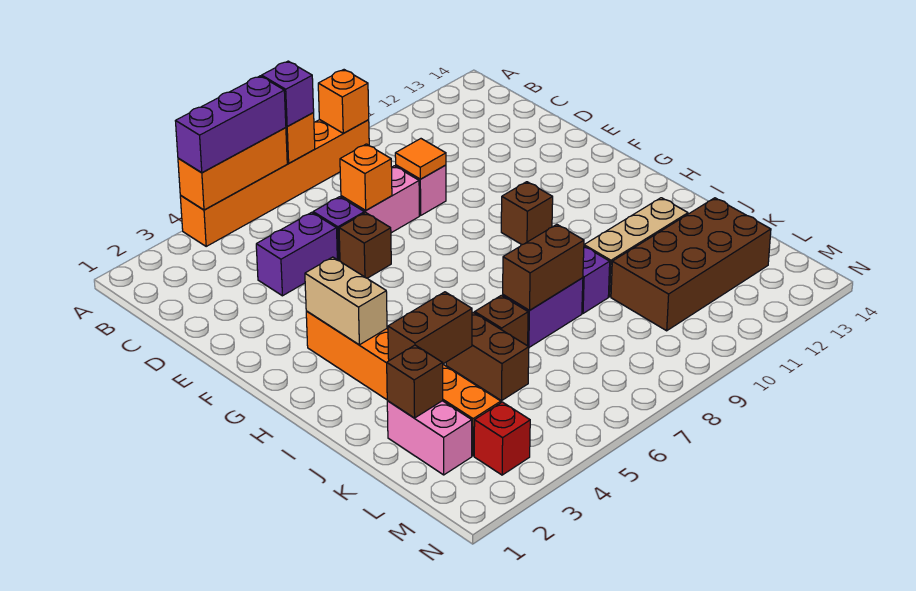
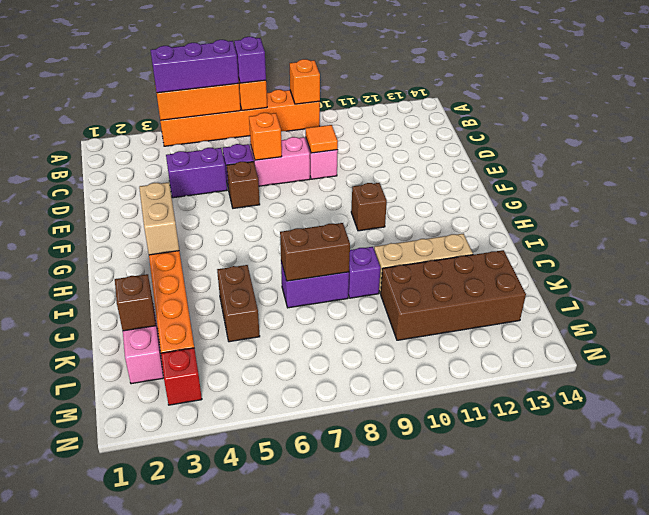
brown brick J3:J4 level 2 -> none
brown brick J6 level 1 -> none

